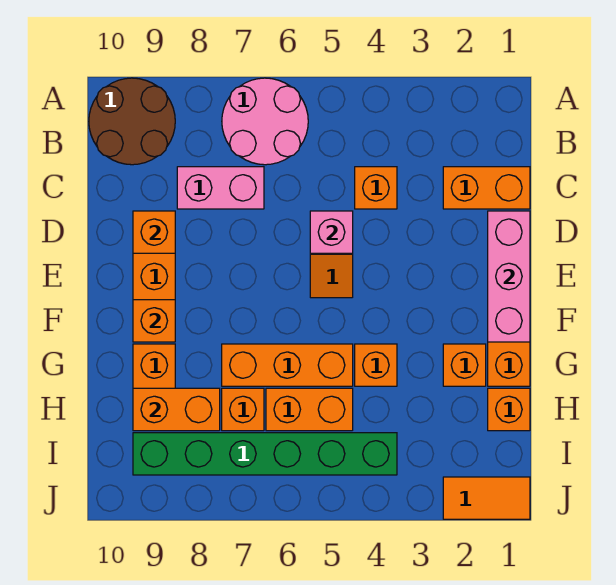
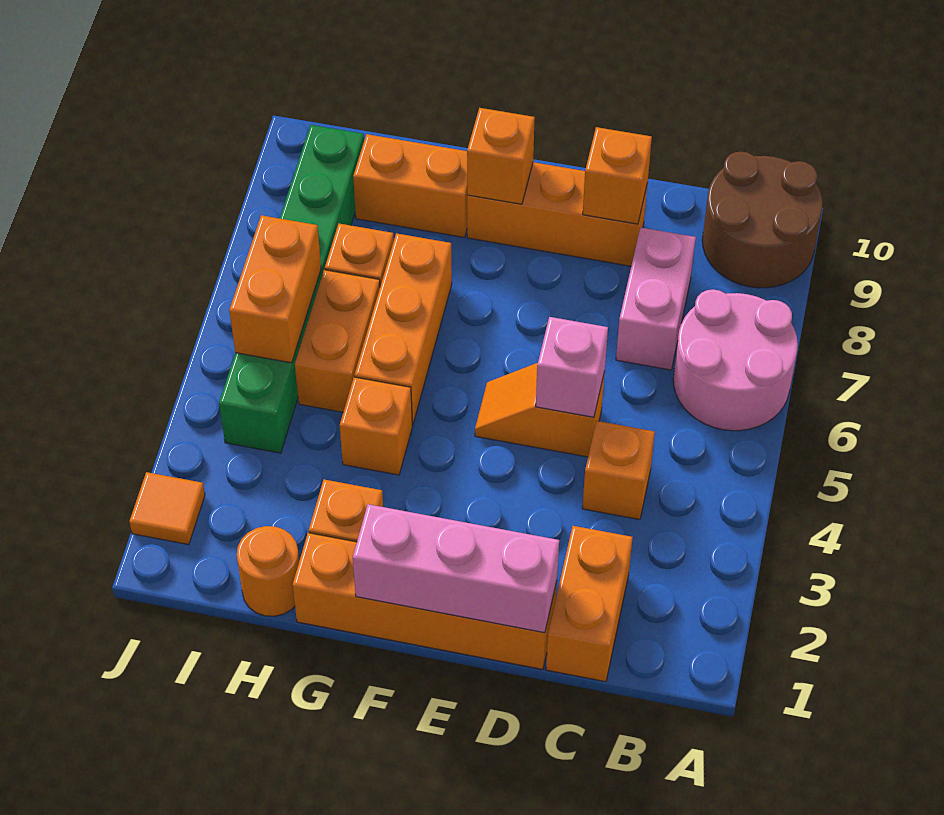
orange brick H1 level 1 -> orange round brick H1 level 1
orange brick H8:H9 level 2 -> orange brick I5:I6 level 2
orange tile J1:J2 level 1 -> orange tile J2 level 1

